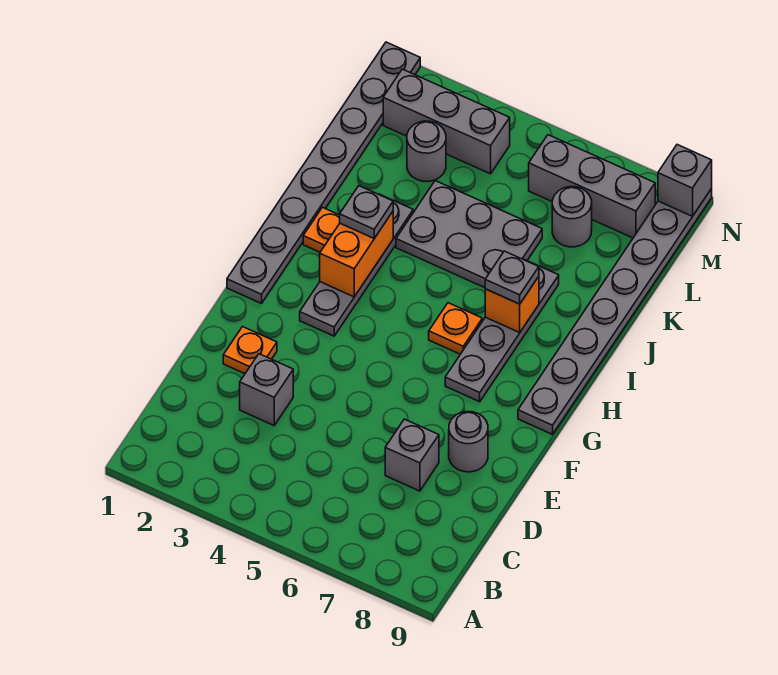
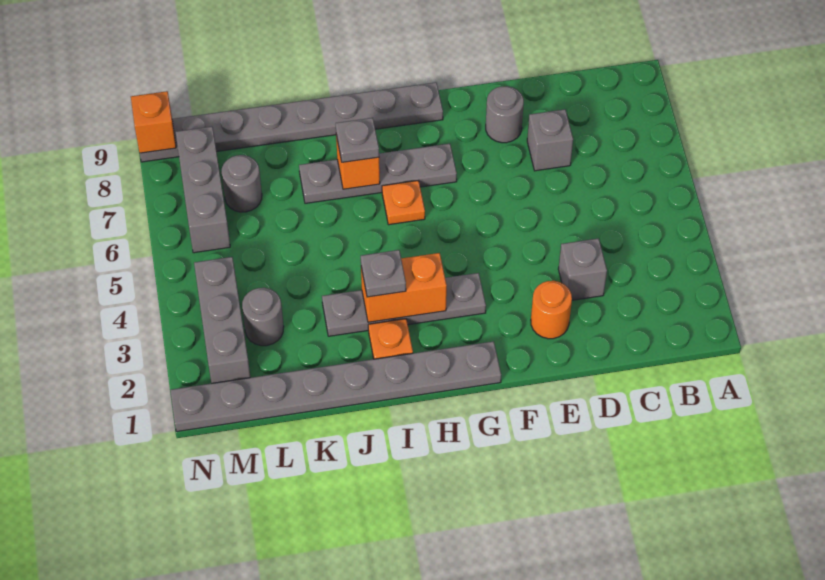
orange plate E2 level 1 -> orange round brick E2 level 1
grey plate J4:K6 level 1 -> none
grey brick N9 level 2 -> orange brick N9 level 2

